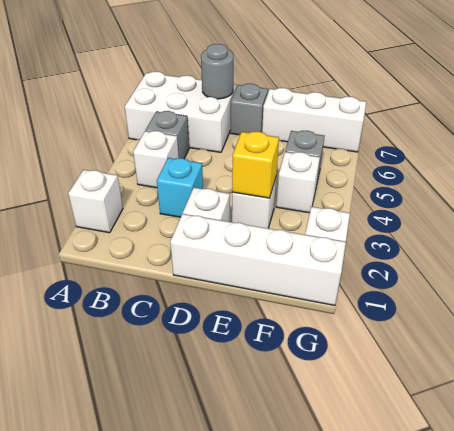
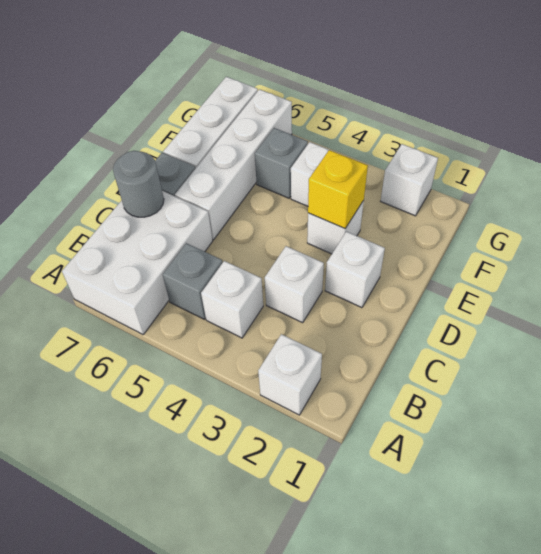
cyan brick C3 level 1 -> white brick C3 level 1
white brick D1:G1 level 1 -> white brick D6:G6 level 1

